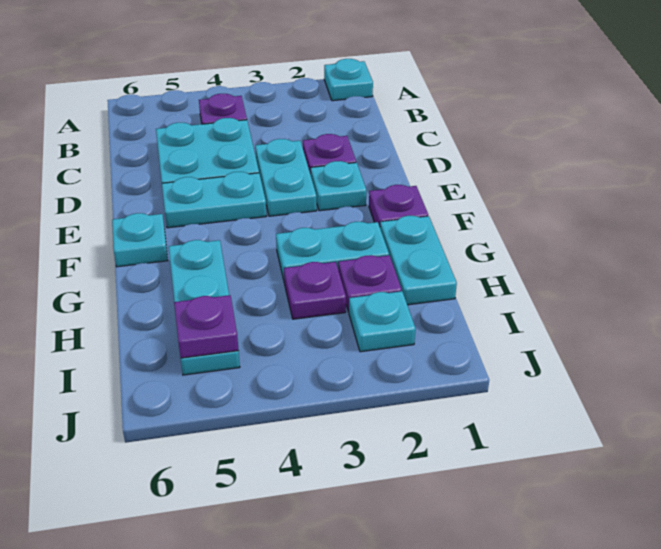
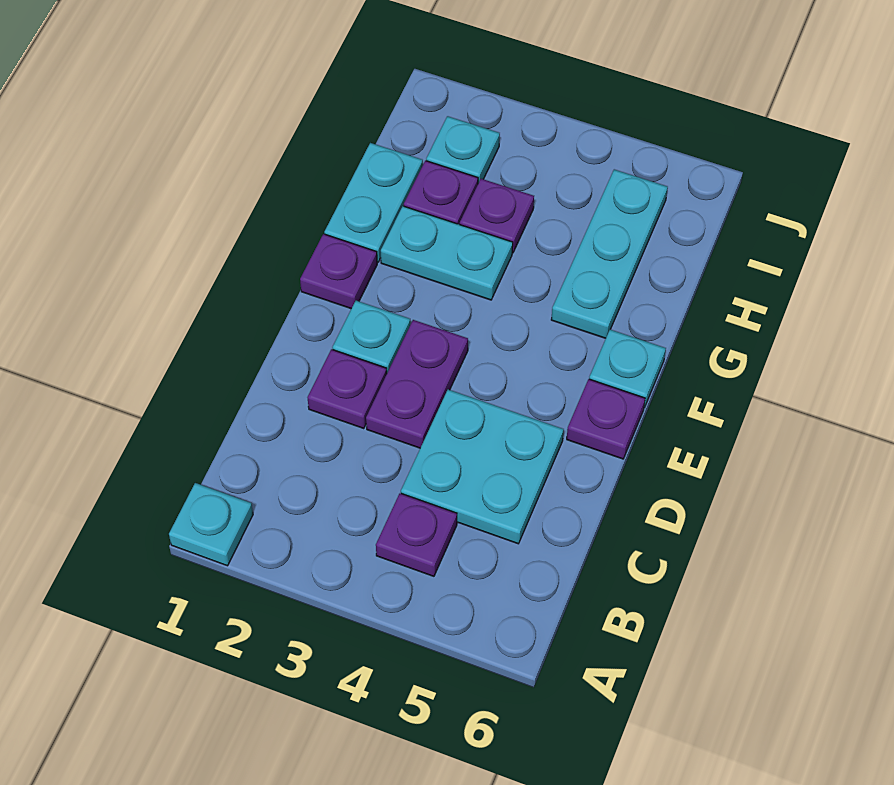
cyan plate D3:E3 level 1 -> purple plate D3:E3 level 1
cyan plate E4:E5 level 1 -> none
purple plate I5 level 2 -> purple plate E6 level 1

